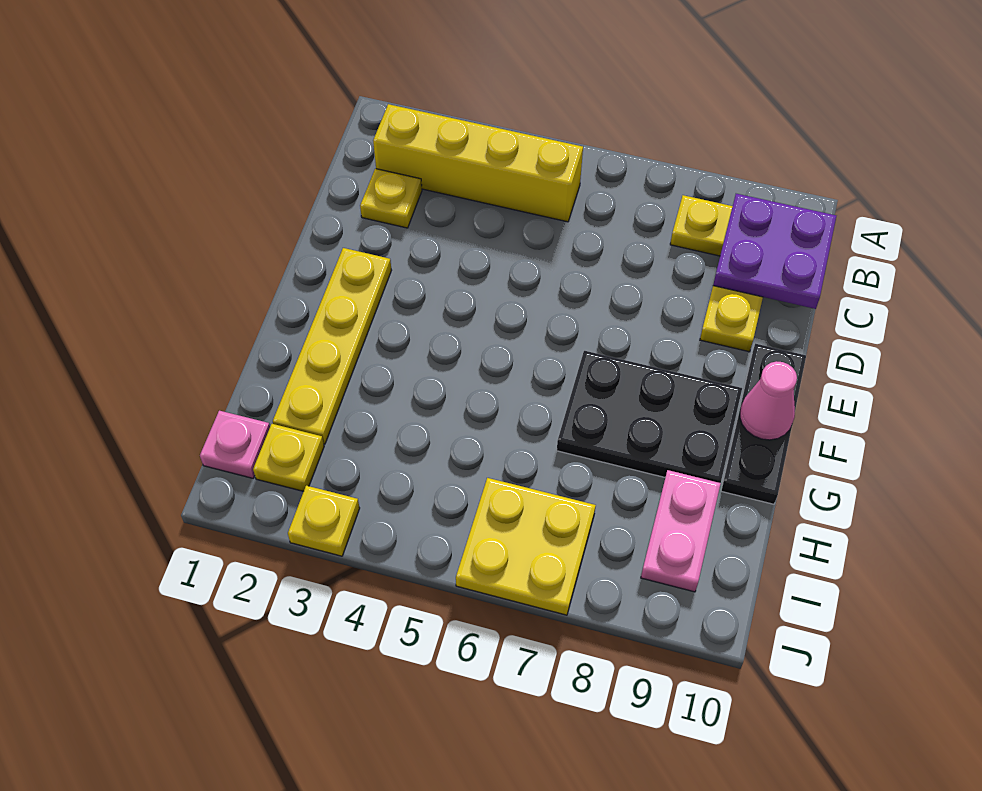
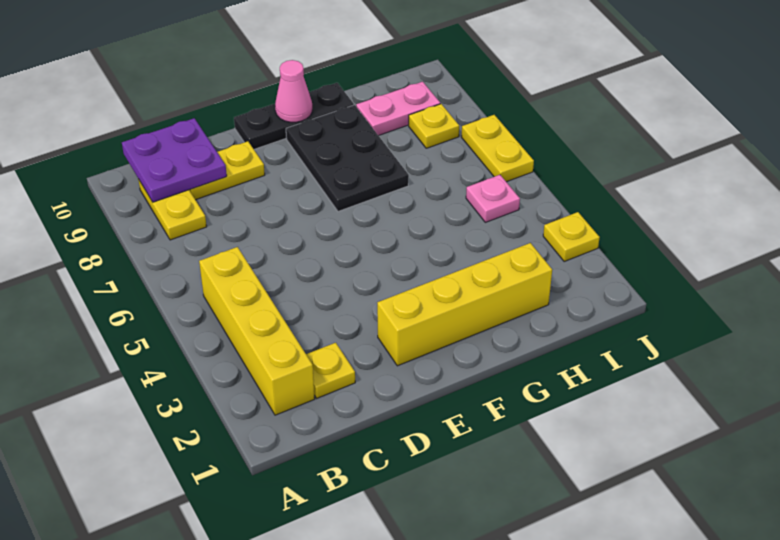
yellow plate E2:H2 level 1 -> yellow brick E2:H2 level 1
pink plate I1 level 1 -> pink plate I5 level 1
yellow plate I2 level 1 -> yellow plate I8 level 1
yellow plate I6:J7 level 1 -> yellow plate J6:J7 level 1

